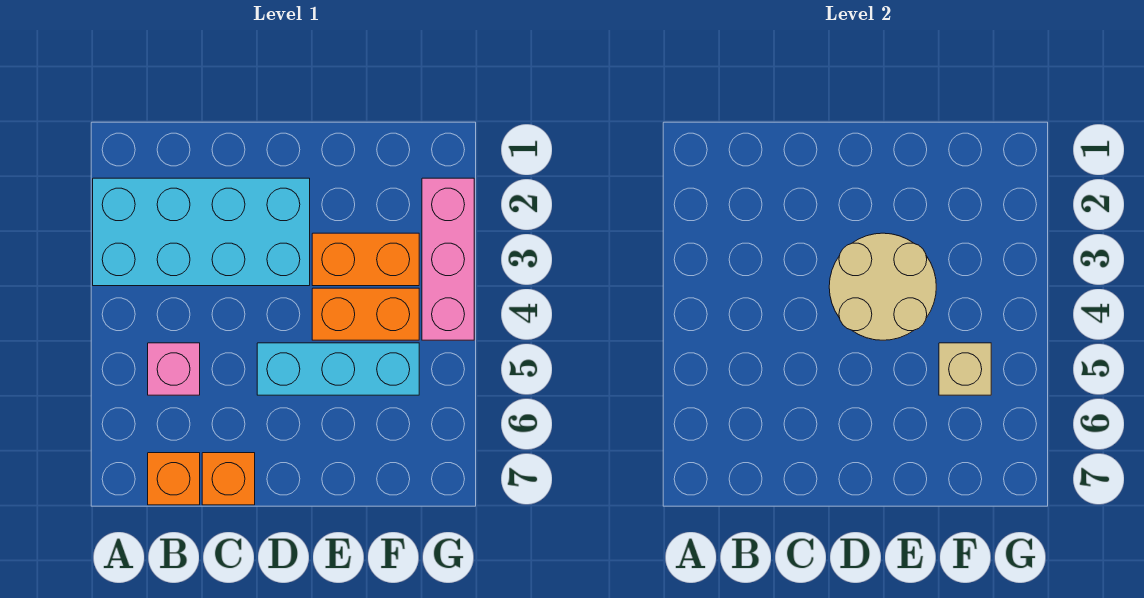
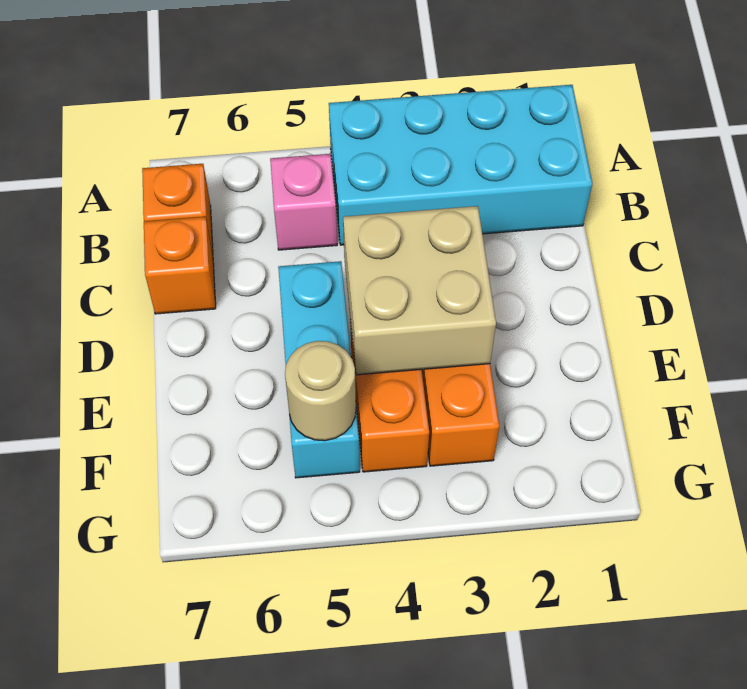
cyan brick A2:D3 level 1 -> cyan brick A1:B4 level 1
tan round brick D3:E4 level 2 -> tan brick D3:E4 level 2
tan brick F5 level 2 -> tan round brick F5 level 2
pink brick G2:G4 level 1 -> none

